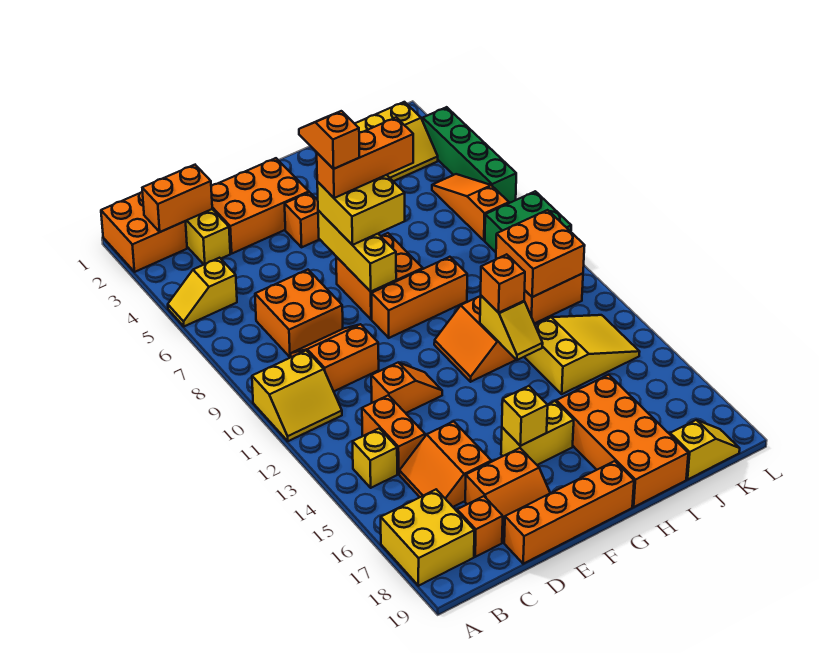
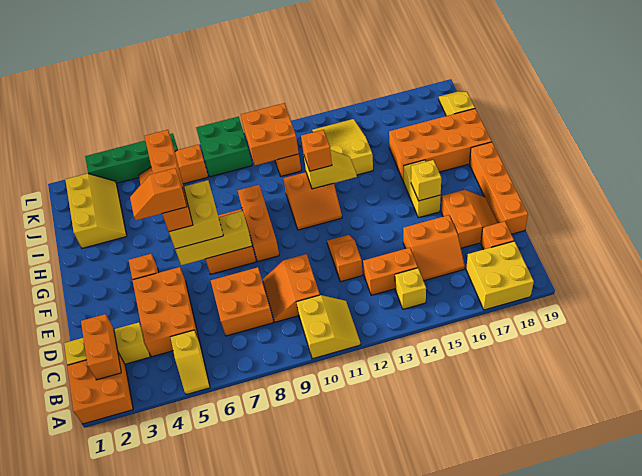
orange brick D2:F3 level 1 -> orange brick C4:E5 level 1
orange brick F6:H6 level 4 -> orange brick F6:I6 level 4

